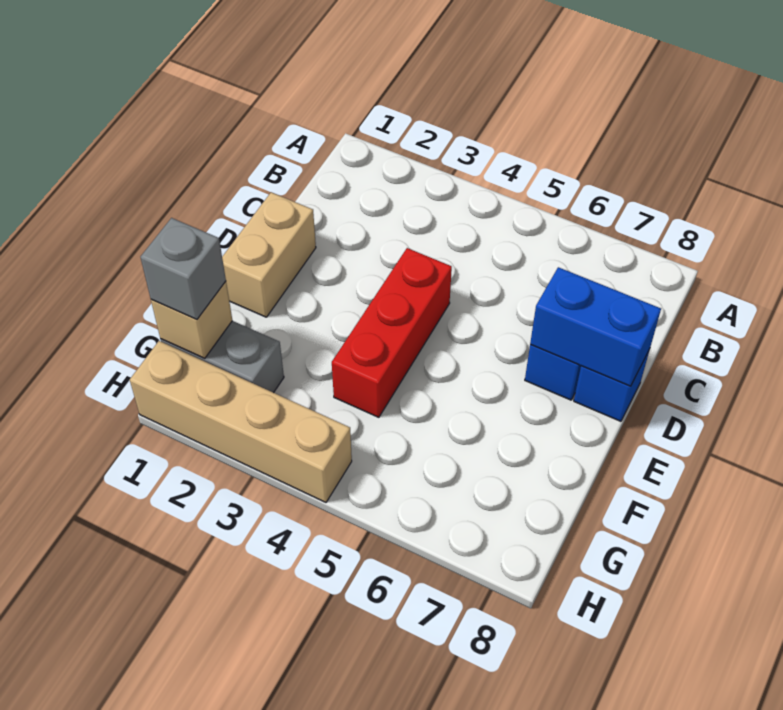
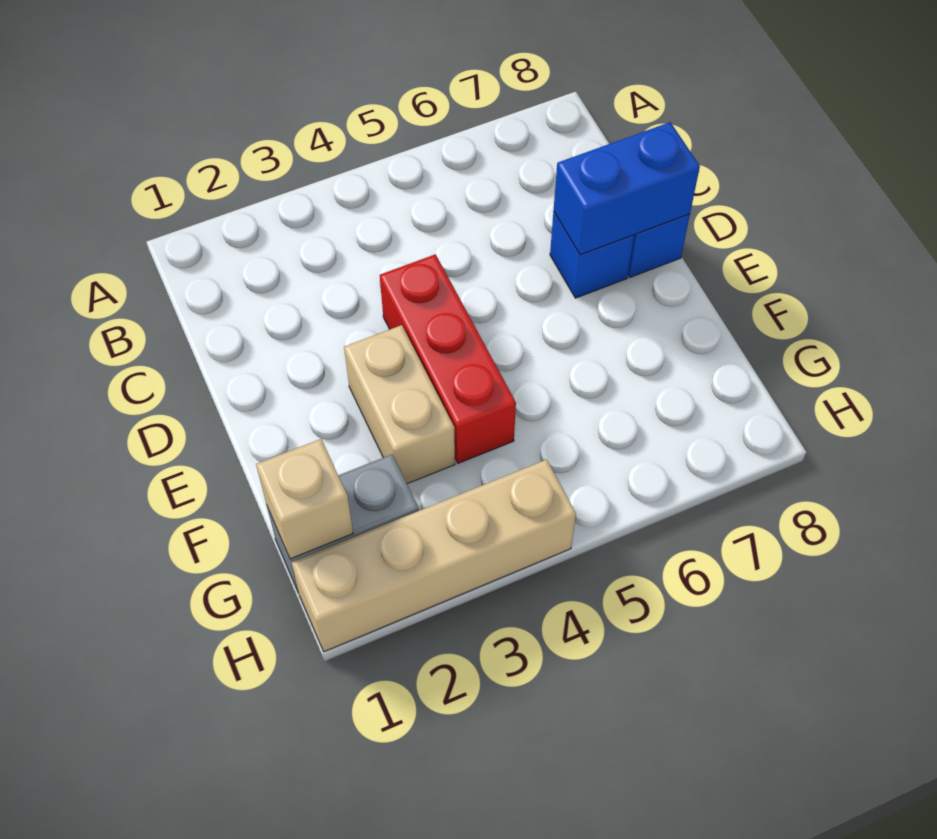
tan brick D1:E1 level 1 -> tan brick E3:F3 level 1
grey brick G1 level 3 -> none

